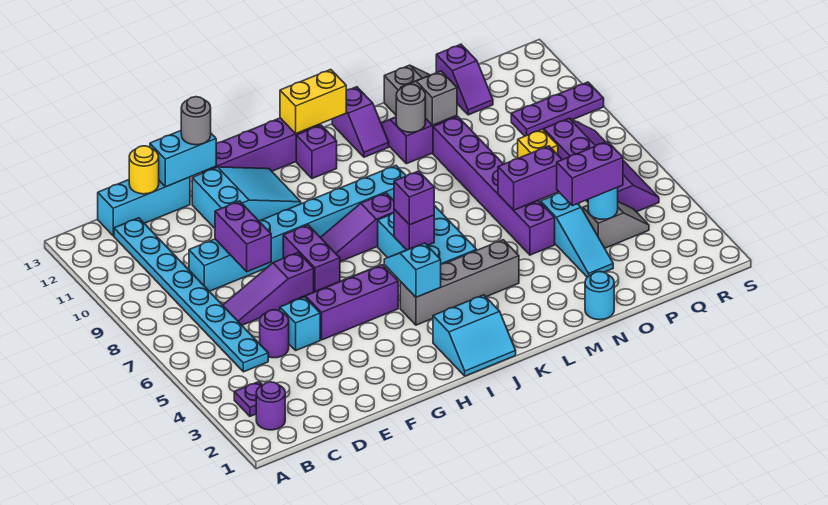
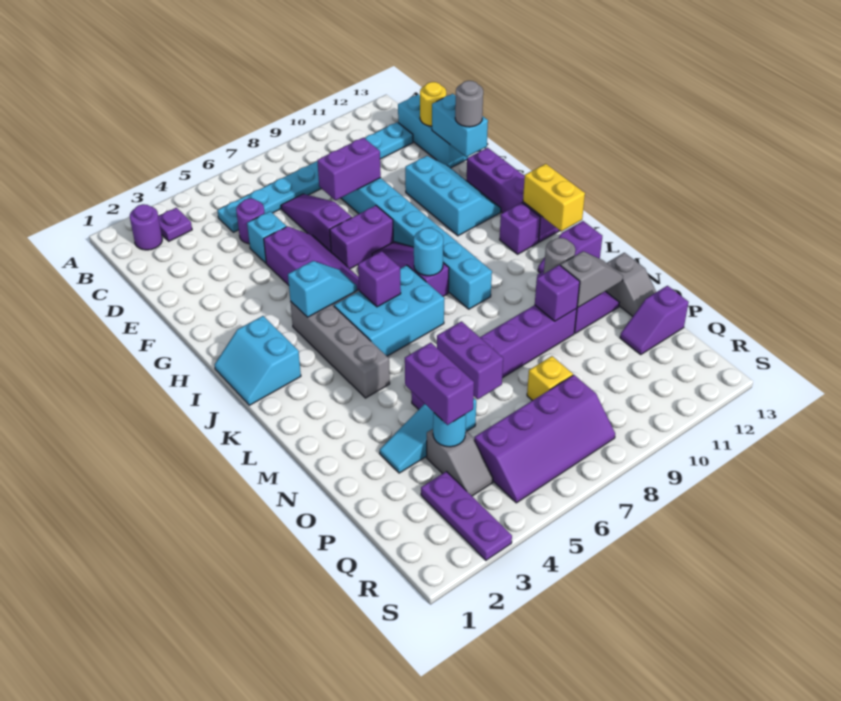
cyan slope F11:H12 level 1 top F -> cyan slope F11:H12 level 1 top 11
purple brick J6 level 3 -> purple brick N10 level 2
cyan round brick N1 level 1 -> cyan round brick J8 level 2
purple plate Q10:S10 level 1 -> purple plate Q3:S3 level 1

